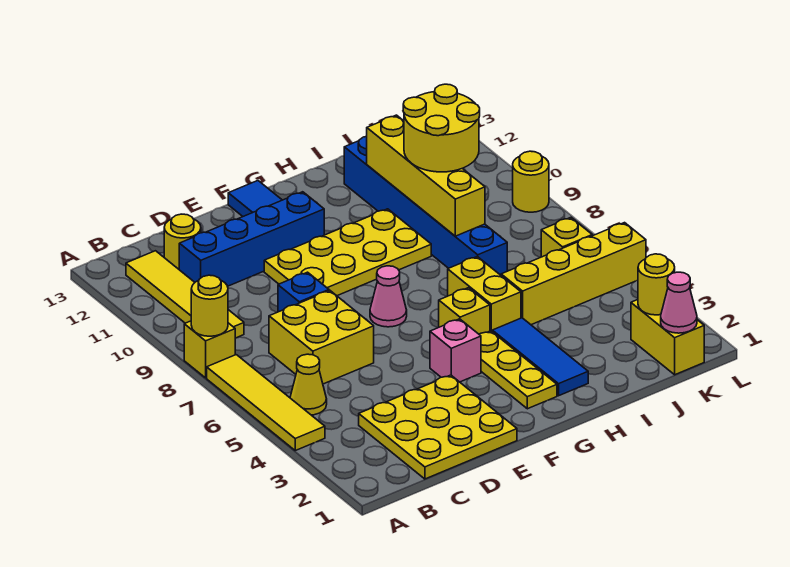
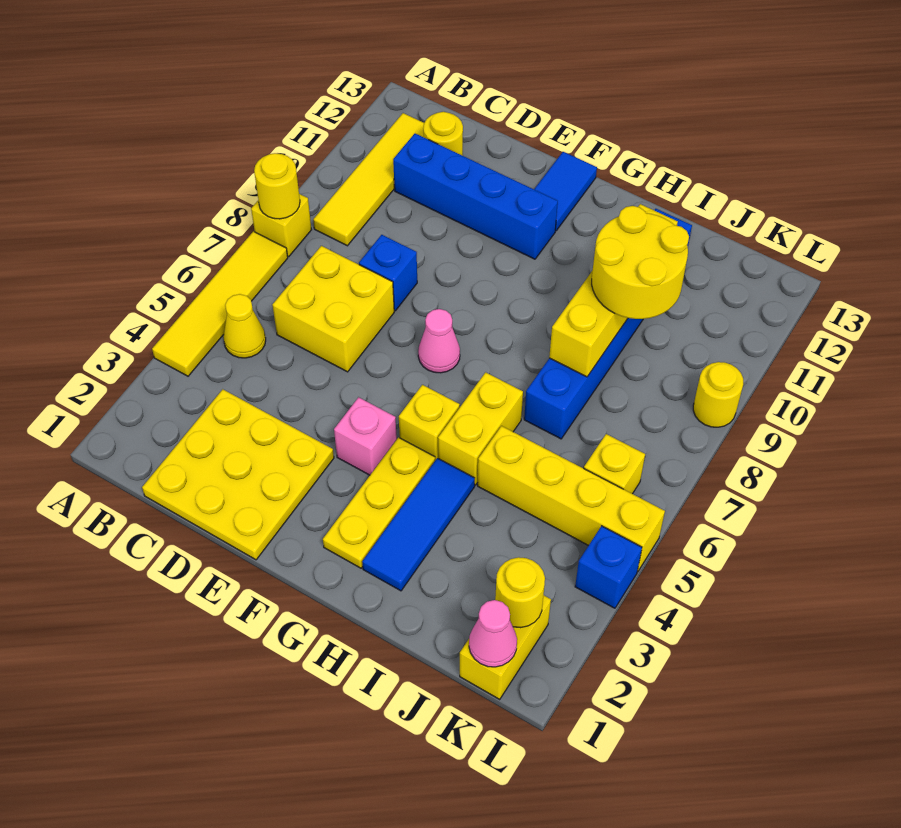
yellow plate E9:H10 level 1 -> none
none -> blue brick L4 level 1

